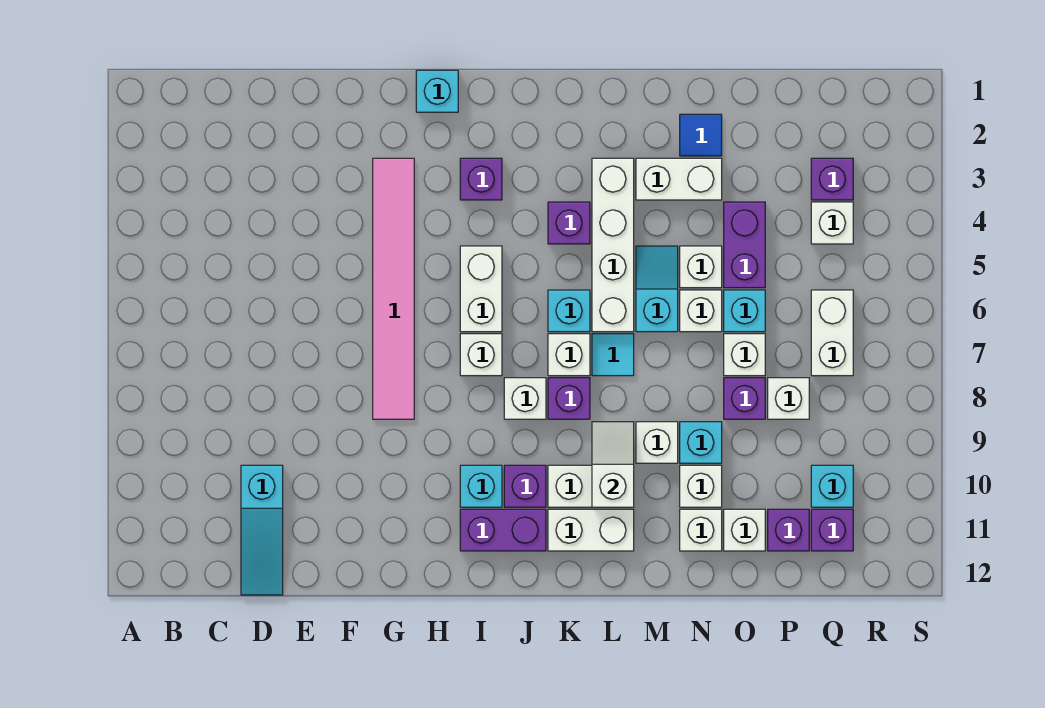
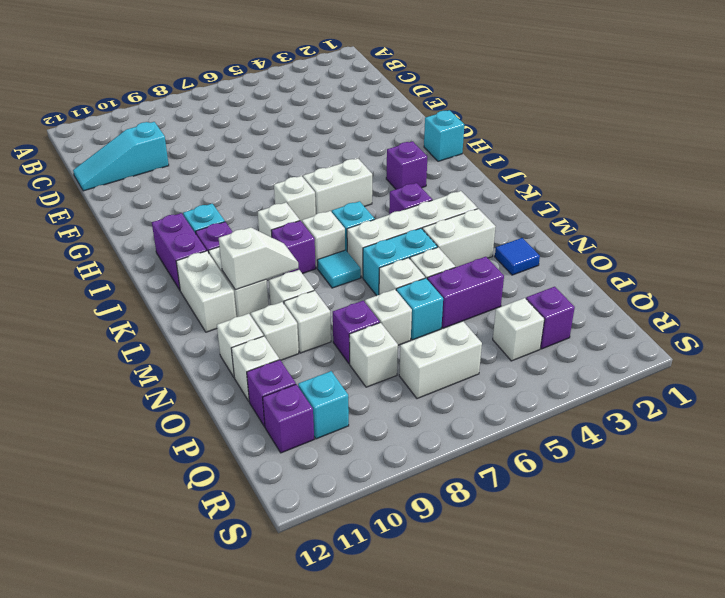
pink tile G3:G8 level 1 -> none
white brick M3:N3 level 1 -> white brick M3:M4 level 1
cyan slope M5:M6 level 1 top 6 -> cyan brick M5:M6 level 1
cyan brick N9 level 1 -> white brick N9 level 1

